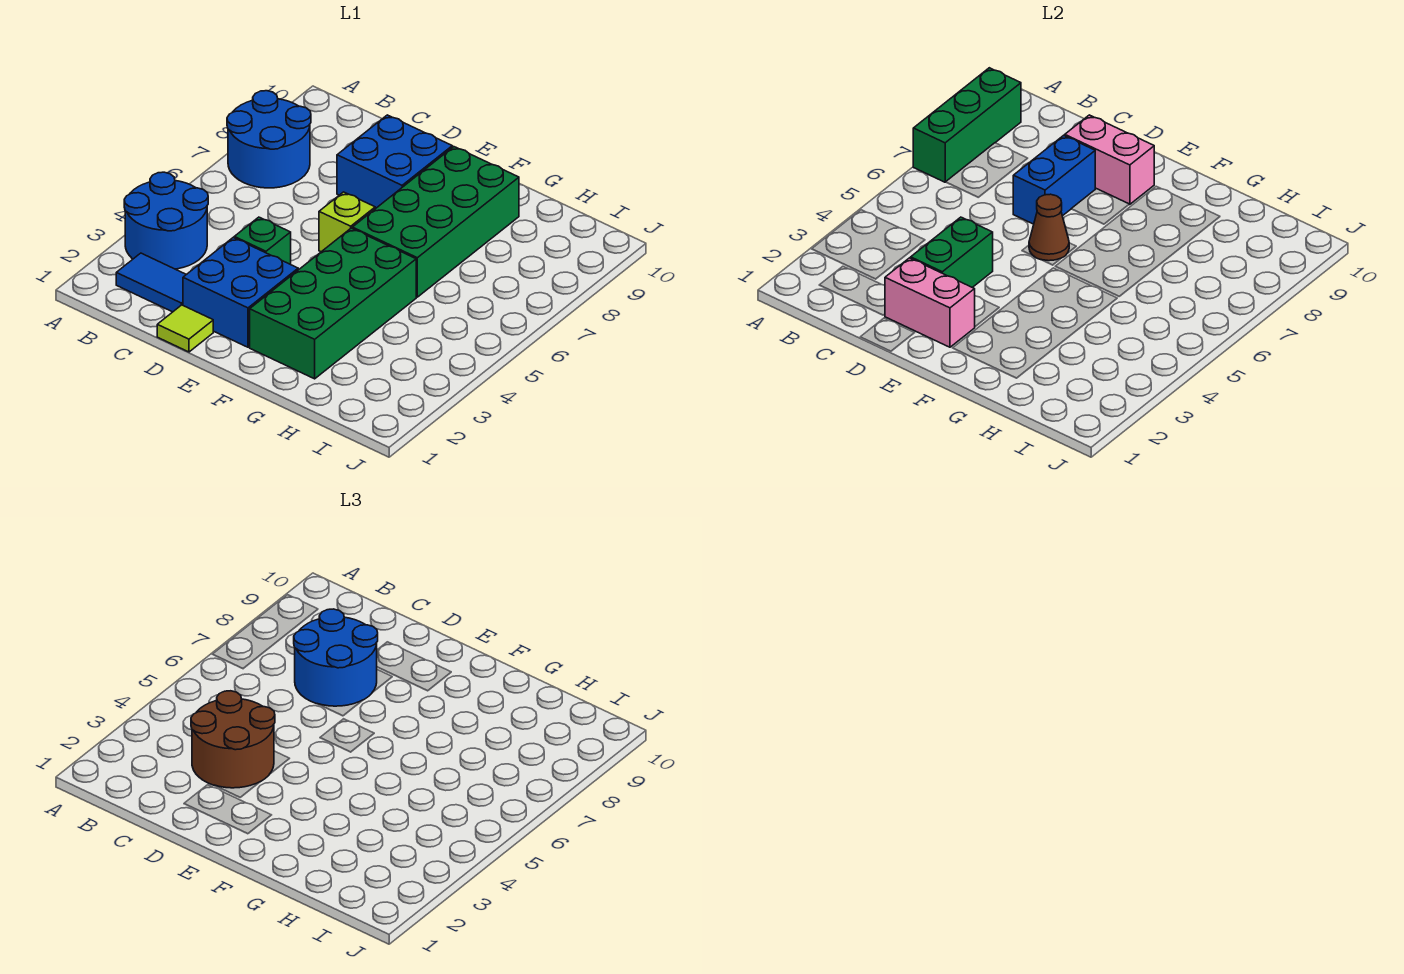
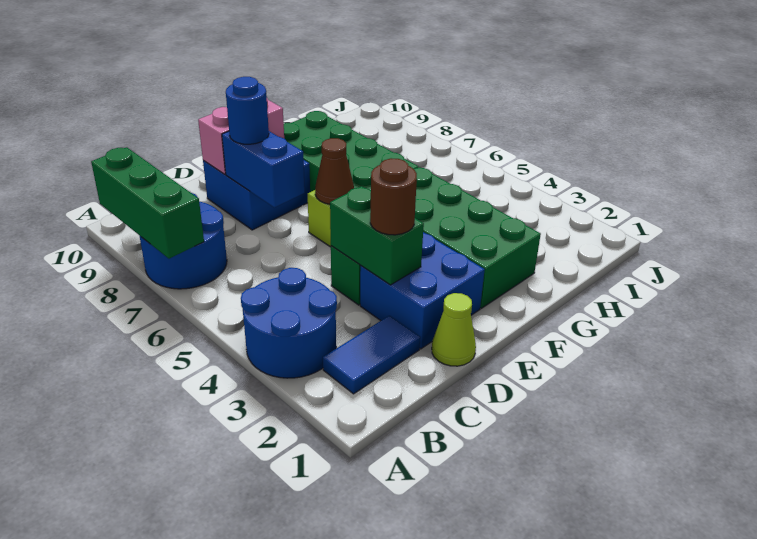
brown round brick C3:D4 level 3 -> brown round brick D3 level 3
blue round brick C7:D8 level 3 -> blue round brick D8 level 3
lime tile D1 level 1 -> lime cone D1 level 1
pink brick D2:E2 level 2 -> none

